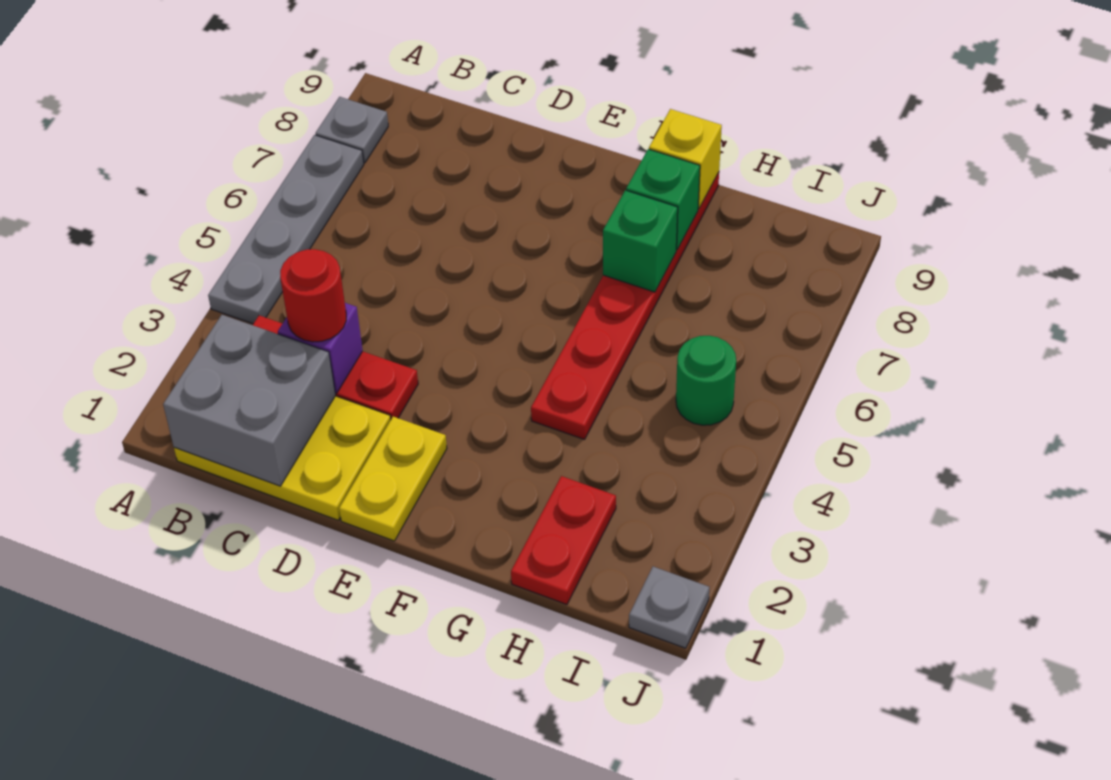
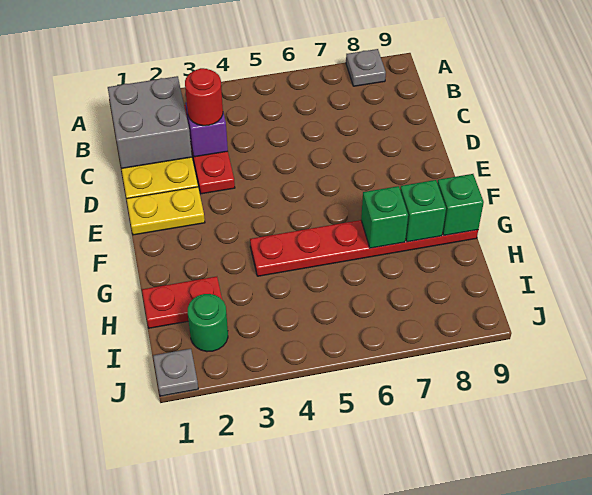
grey plate A4:A7 level 1 -> none
yellow brick G9 level 2 -> green brick G9 level 2
green round brick I5 level 1 -> green round brick I2 level 1

